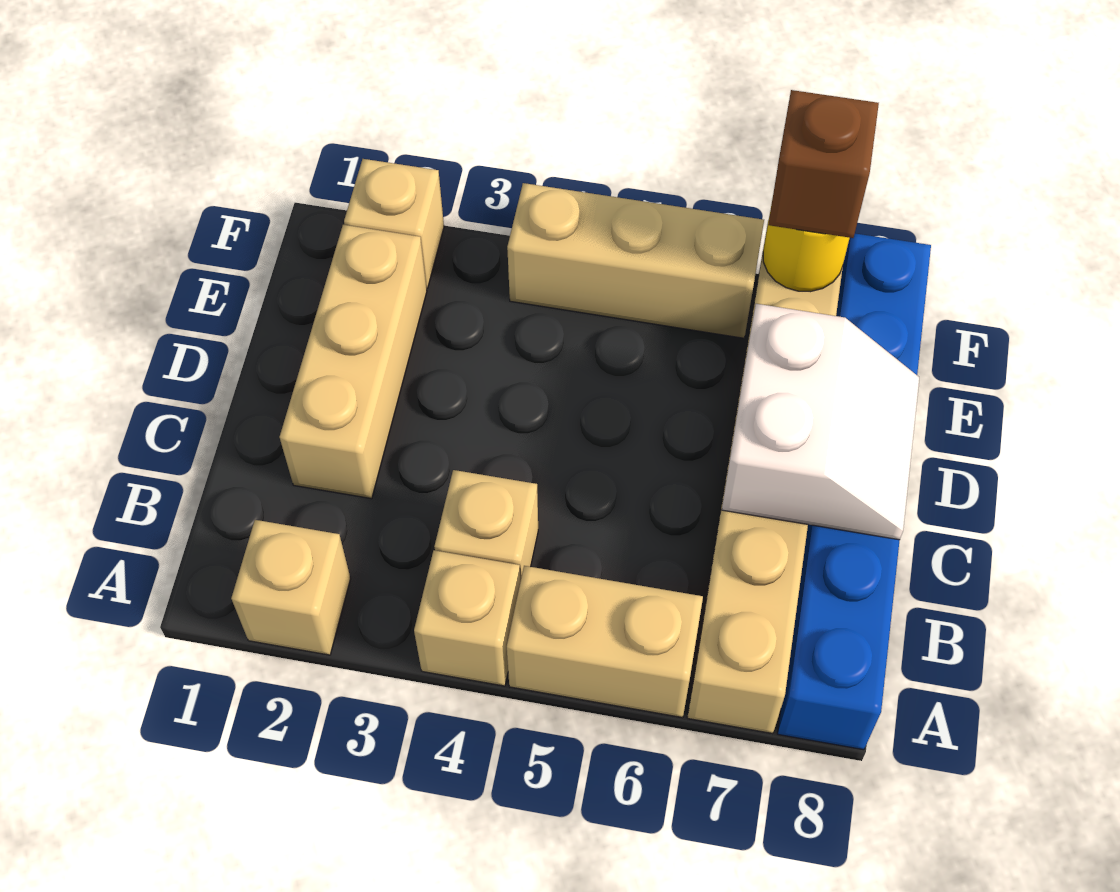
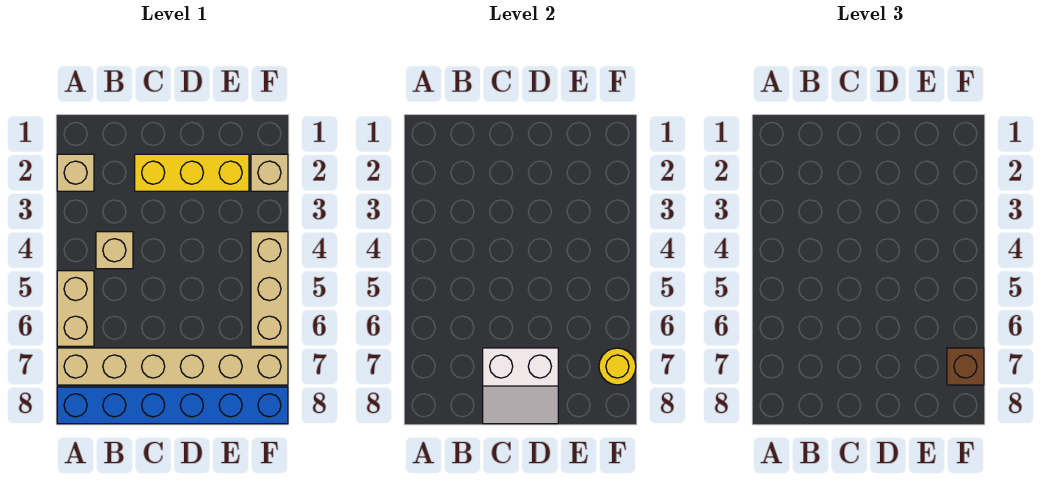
tan brick A4 level 1 -> none
tan brick C2:E2 level 1 -> yellow brick C2:E2 level 1

